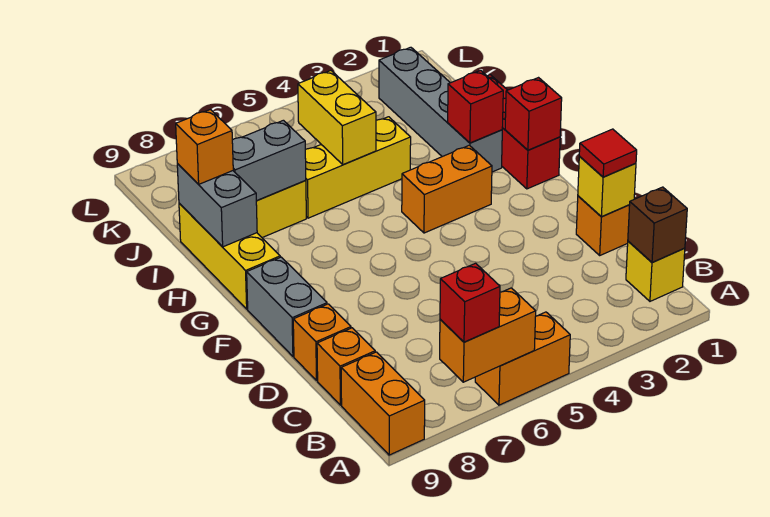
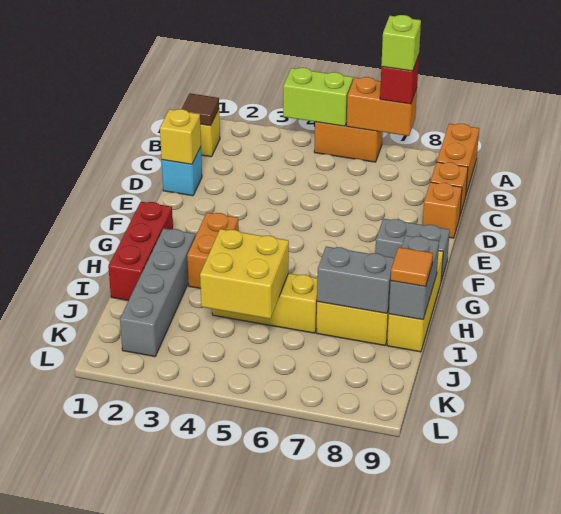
none -> lime brick A4:A5 level 2
none -> lime brick A7 level 4
brown brick B1 level 2 -> brown tile B1 level 2
orange brick D1 level 1 -> cyan brick D1 level 1
red tile D1 level 3 -> none
grey brick E9:F9 level 1 -> grey brick F8:F9 level 1
red brick G1 level 2 -> none
orange brick G3:G4 level 1 -> orange brick G3:H3 level 1
red brick H2 level 2 -> none
yellow brick I5:J5 level 2 -> yellow brick I4:J5 level 2
orange brick I9 level 3 -> orange tile I9 level 3

